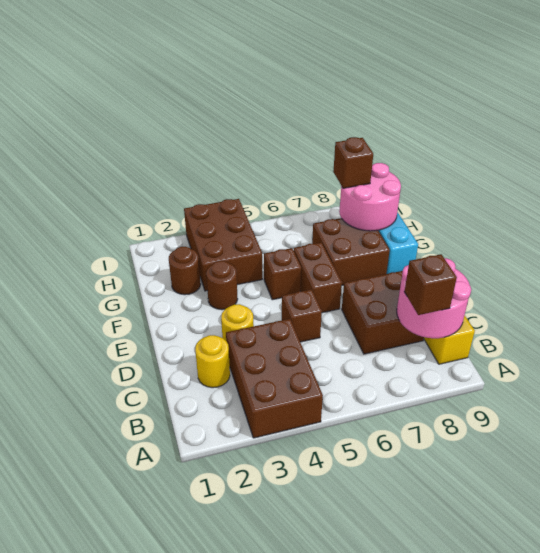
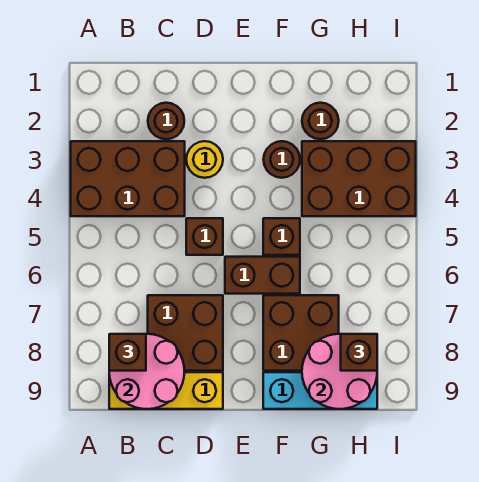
yellow round brick C2 level 1 -> brown round brick C2 level 1

